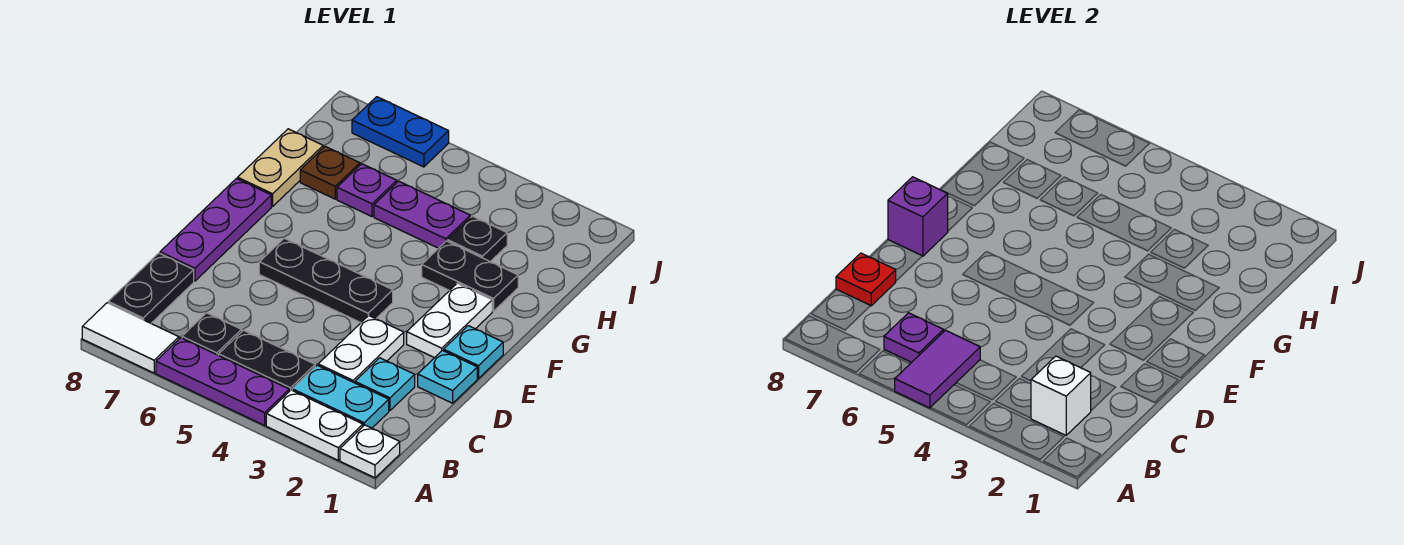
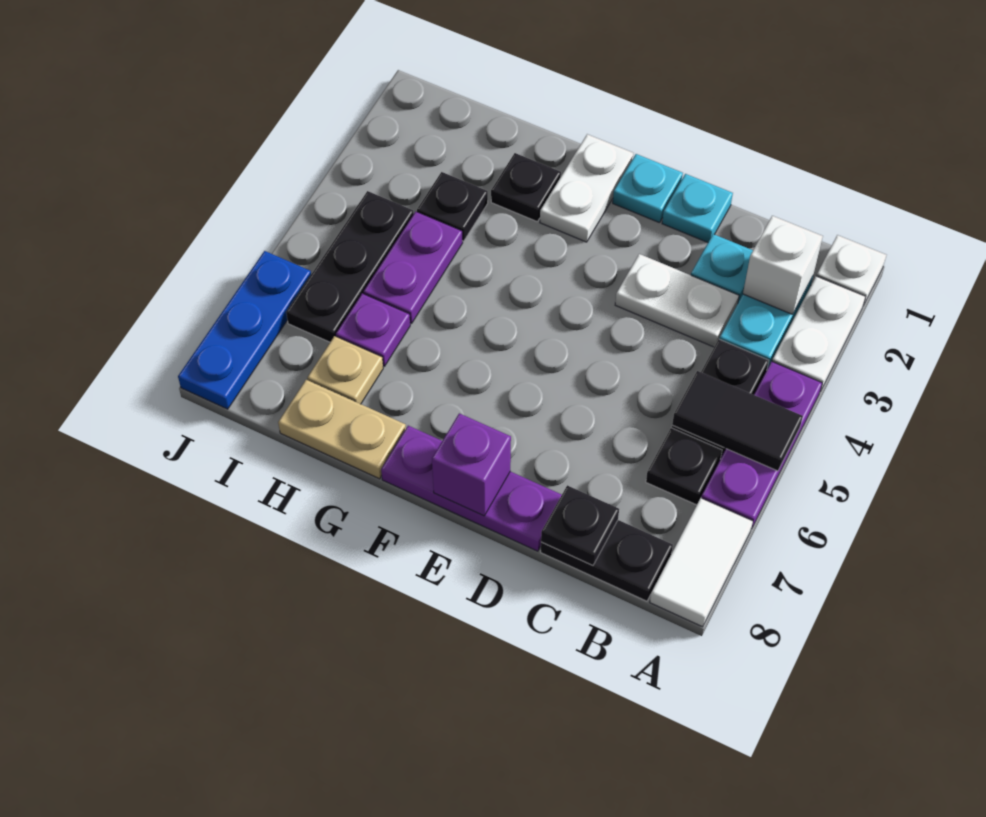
purple tile A5:B5 level 2 -> black tile A5:B5 level 2
purple plate B6 level 2 -> none
red plate C8 level 2 -> black plate C8 level 2
white plate E2:F2 level 1 -> white plate F1:F2 level 1
black plate E4:E6 level 1 -> black plate I4:I6 level 1
black plate G2:G3 level 1 -> black plate G2 level 1
brown plate H7 level 1 -> tan plate H7 level 1
blue plate J6:J7 level 1 -> blue plate J6:J8 level 1

